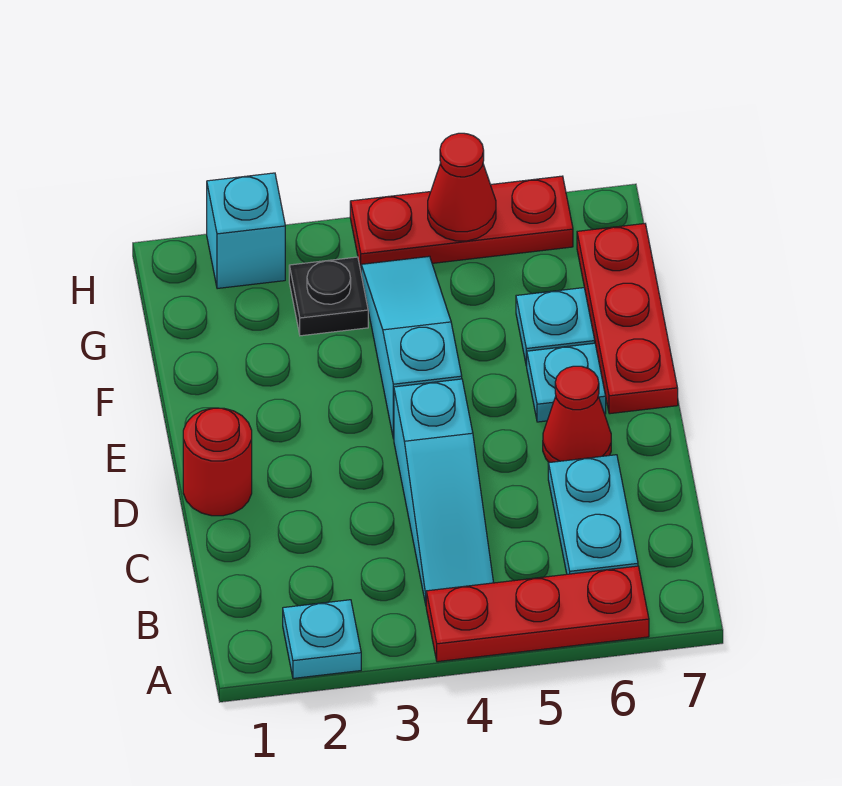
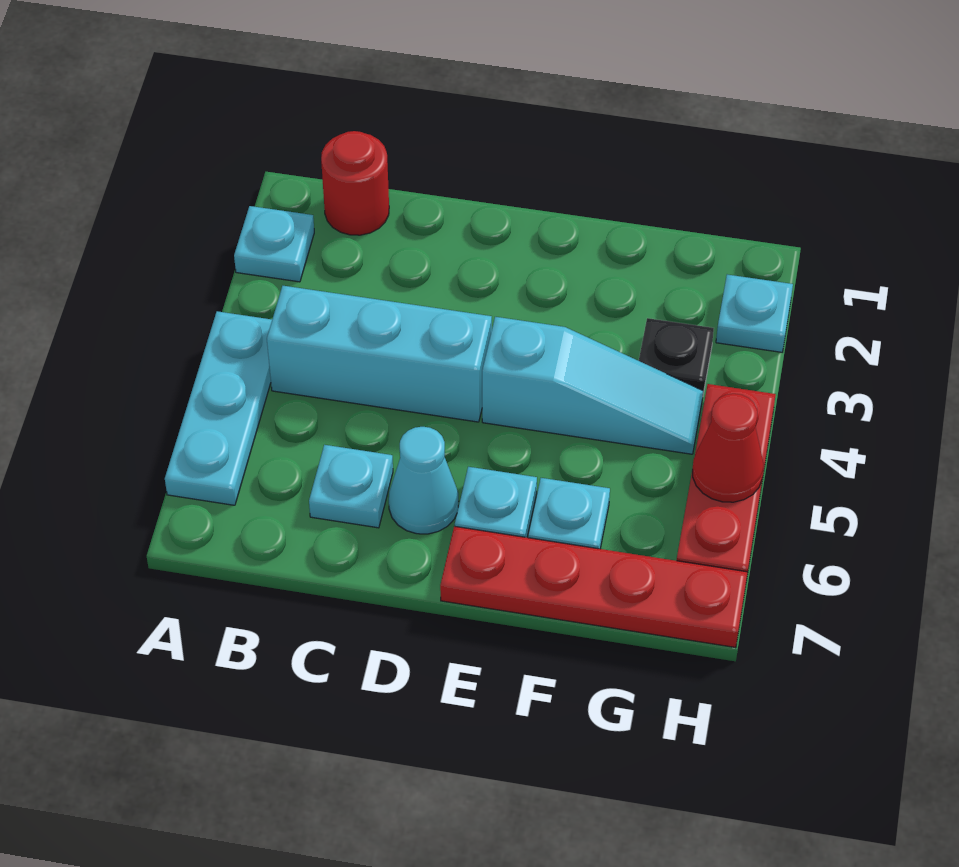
red plate A4:A6 level 1 -> cyan plate A4:A6 level 1
cyan slope B4:D4 level 1 top D -> cyan brick B4:D4 level 1
cyan plate B6:C6 level 1 -> cyan plate C6 level 1
red round brick D1 level 1 -> red round brick B1 level 1
red cone D6 level 1 -> cyan cone D6 level 1
red plate E7:G7 level 1 -> red plate E7:H7 level 1
cyan brick H2 level 1 -> cyan plate H2 level 1

